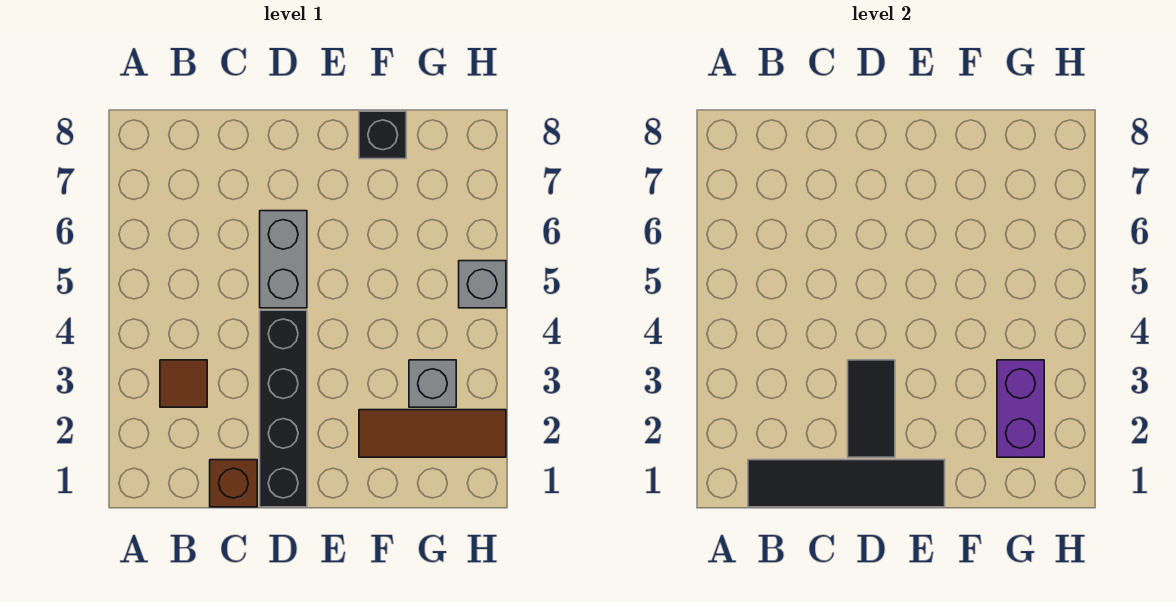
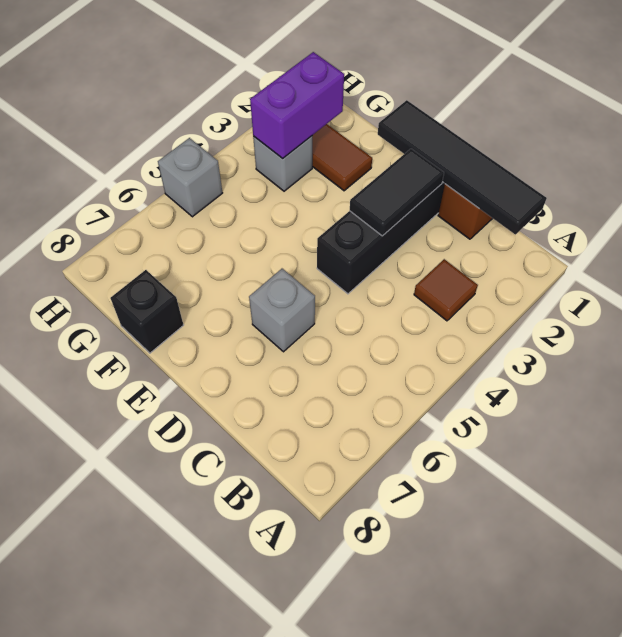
grey brick D5:D6 level 1 -> grey brick D6 level 1

